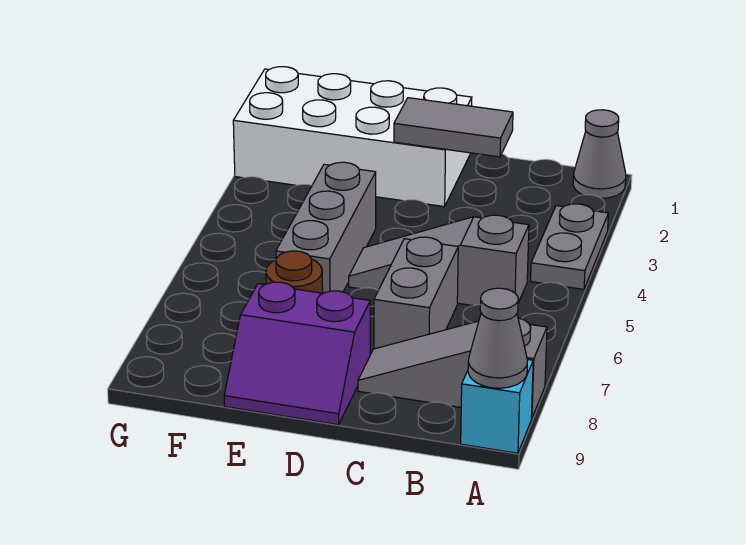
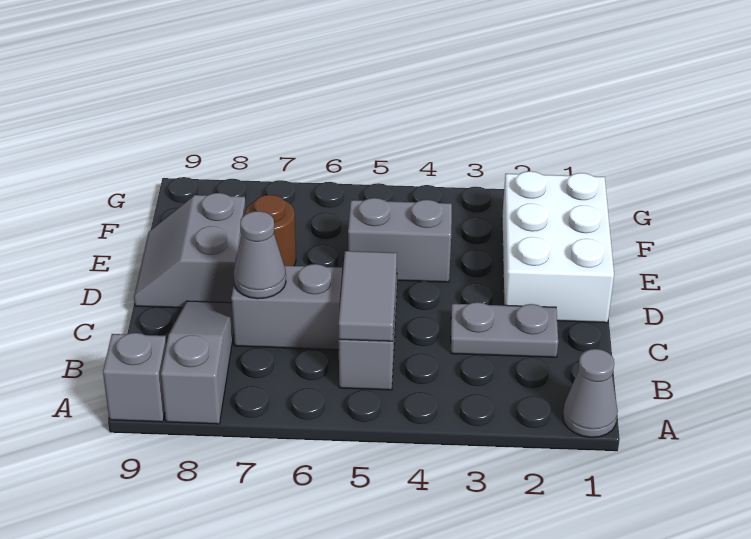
grey plate A3:A4 level 1 -> grey plate C2:C3 level 1
cyan brick A9 level 1 -> grey brick A9 level 1
grey cone A9 level 2 -> grey cone C7 level 2
grey tile C2:D2 level 2 -> grey tile B5:C5 level 2
white brick D1:G2 level 1 -> white brick D1:F2 level 1
purple slope D8:E9 level 1 top 8 -> grey slope D8:E9 level 1 top 8
grey brick E4:E6 level 1 -> grey brick E4:E5 level 1

